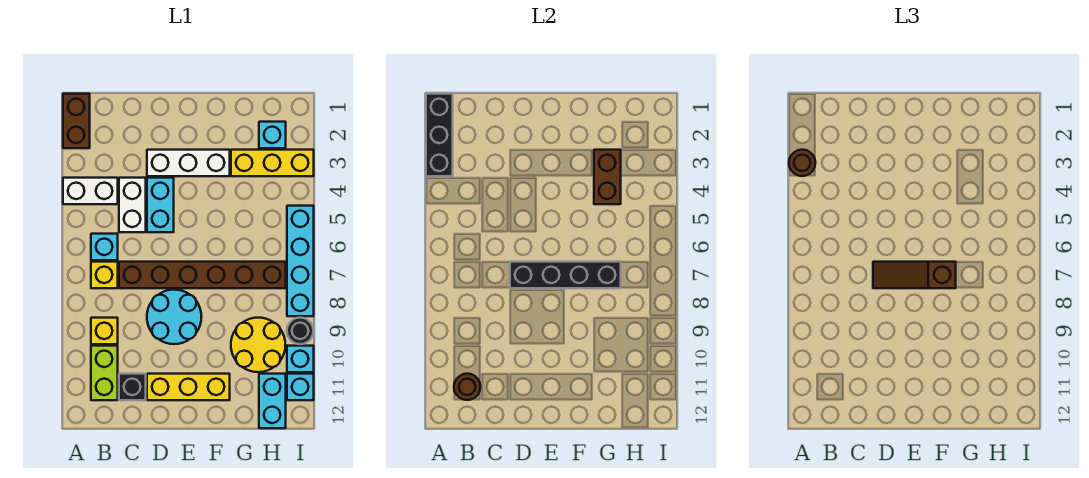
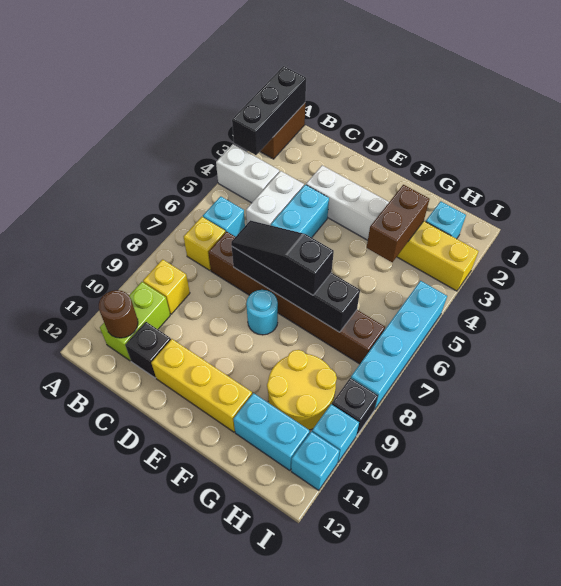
brown round brick A3 level 3 -> none
brown slope D7:F7 level 3 top F -> black slope D7:F7 level 3 top F
cyan round brick D8:E9 level 1 -> cyan round brick E8 level 1
cyan brick H11:H12 level 1 -> cyan brick G11:H11 level 1
black round brick I9 level 1 -> black brick I9 level 1

